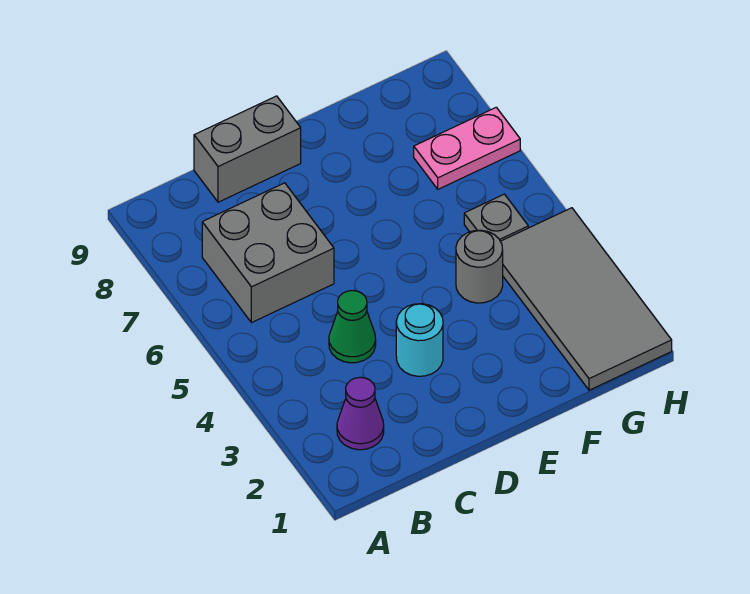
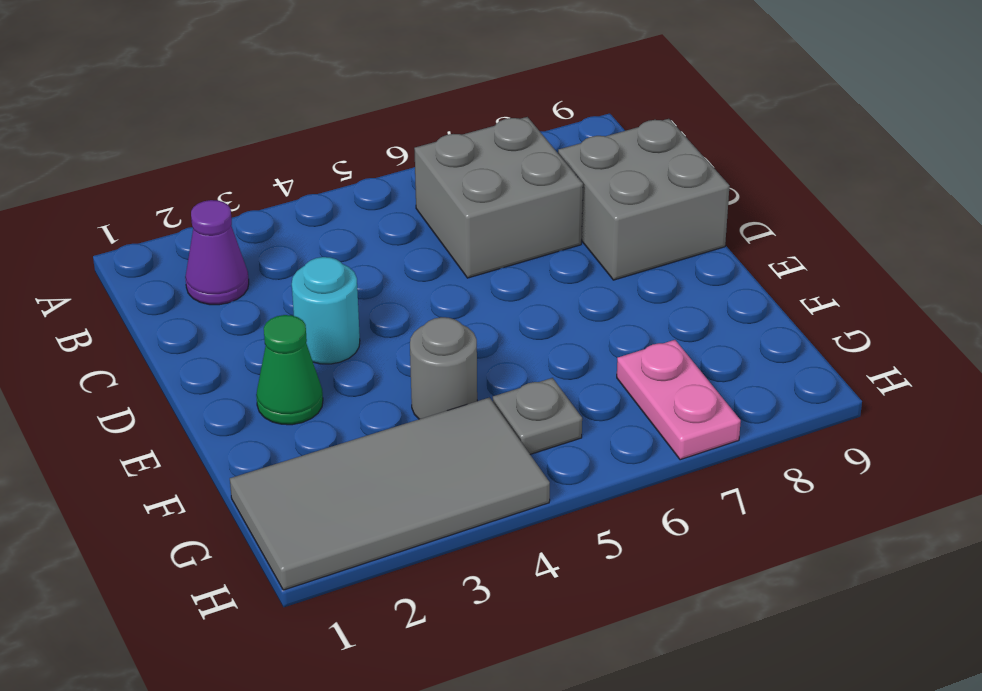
green cone C4 level 1 -> green cone E2 level 1
grey brick C9:D9 level 1 -> grey brick C8:D9 level 1

